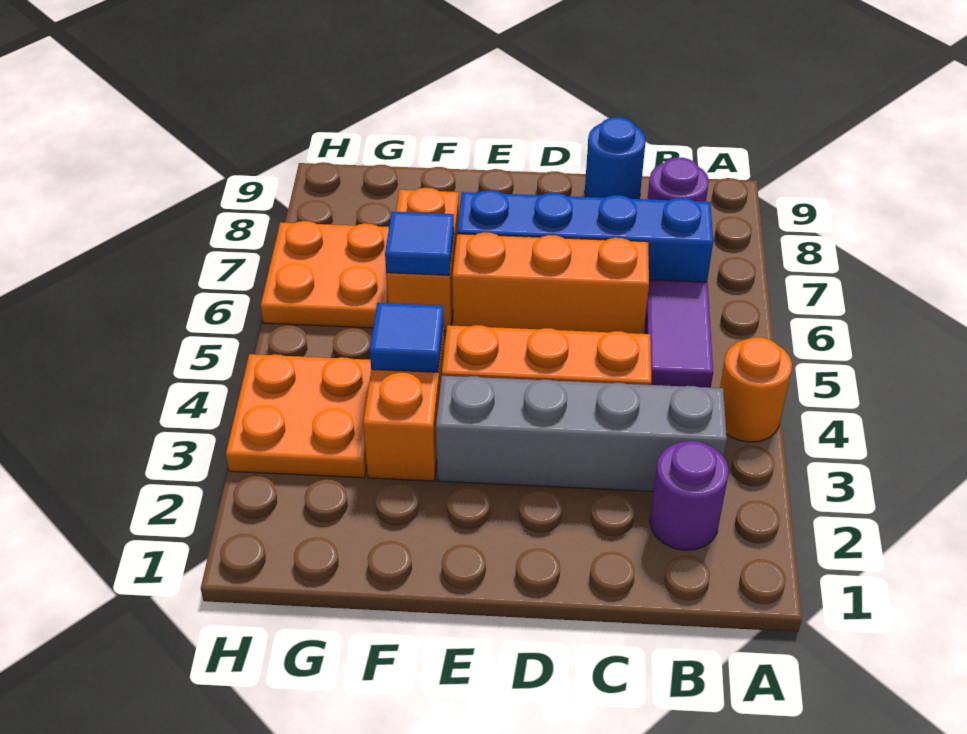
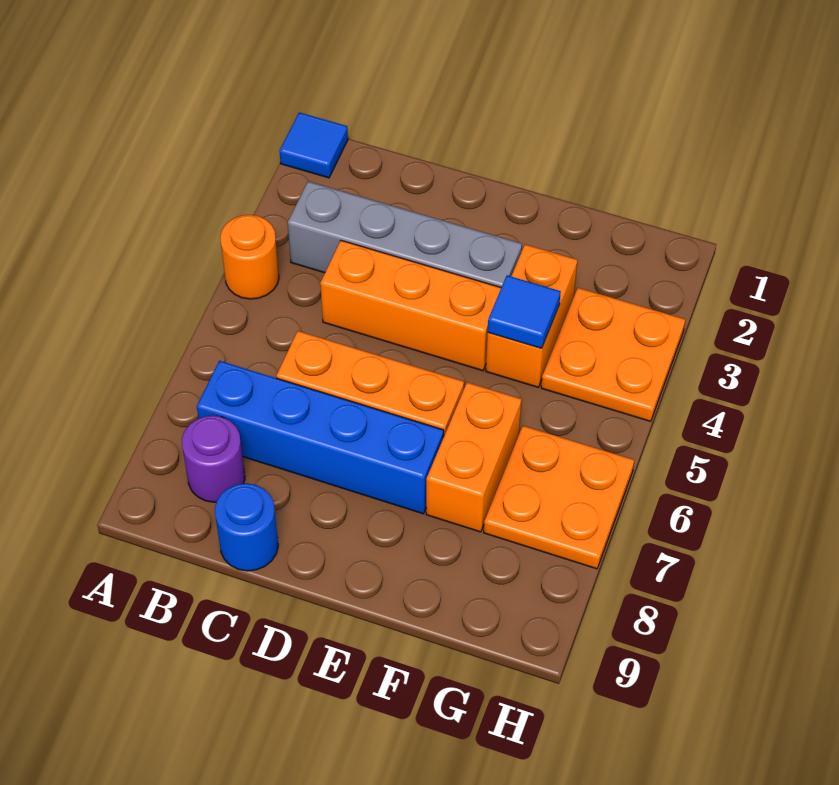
purple round brick B2 level 1 -> none
purple tile B5:B6 level 1 -> none
blue tile F6 level 2 -> blue tile A1 level 1

